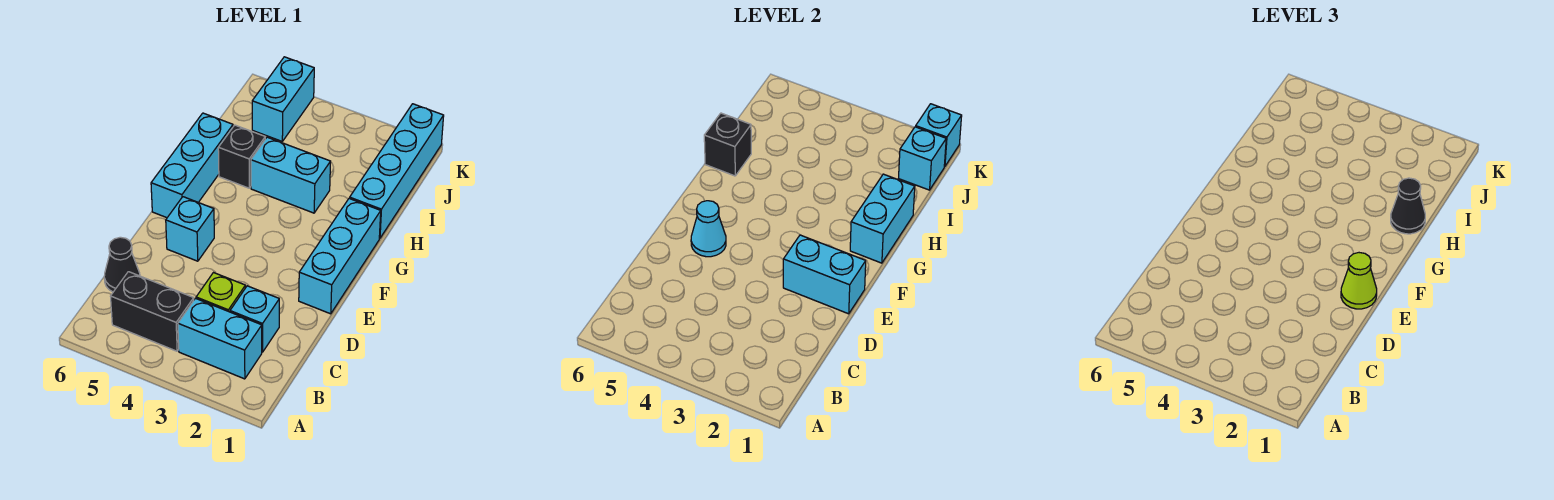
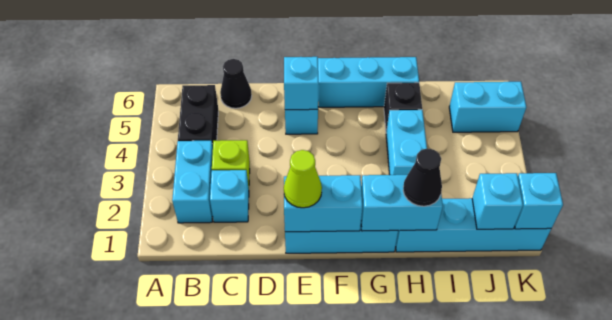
cyan brick E1:E2 level 2 -> cyan brick E1:F1 level 2
cyan cone E5 level 2 -> cyan brick E5 level 2
black brick H6 level 2 -> none

